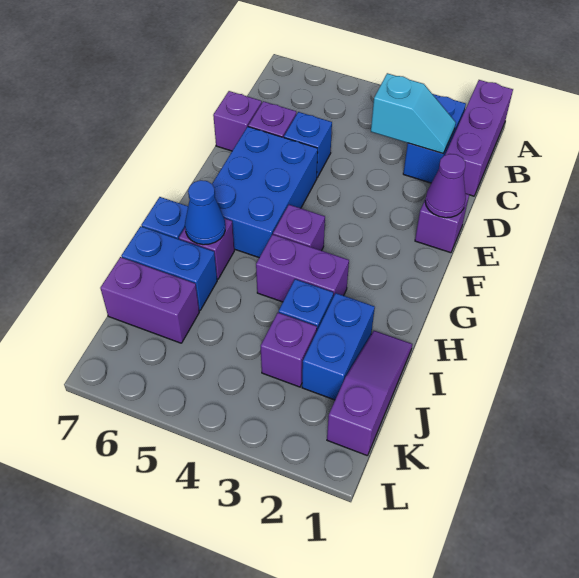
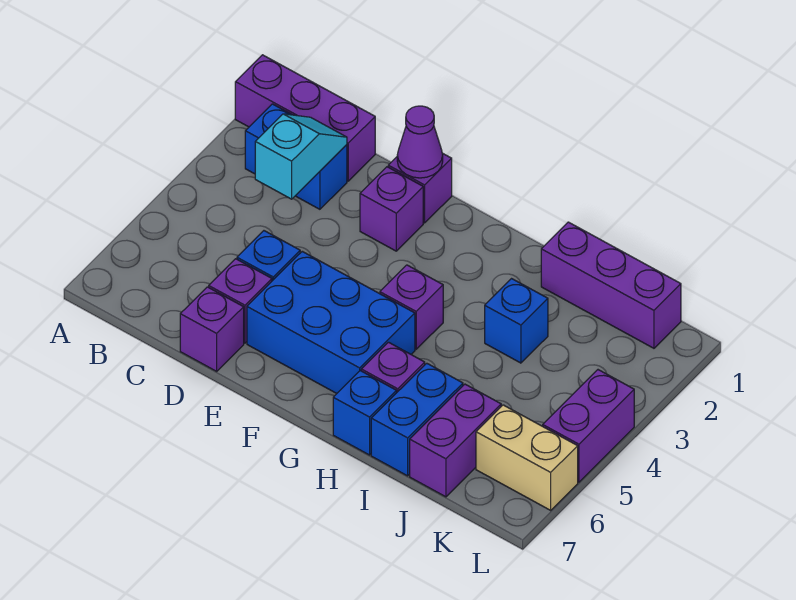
purple brick H3:H4 level 1 -> purple brick L4:L5 level 1
blue cone H6 level 2 -> none
purple slope I1:K1 level 1 top K -> purple brick I1:K1 level 1
blue brick I2:J2 level 1 -> none
purple brick J3 level 1 -> purple brick E2 level 1
none -> tan brick K6:L6 level 1

